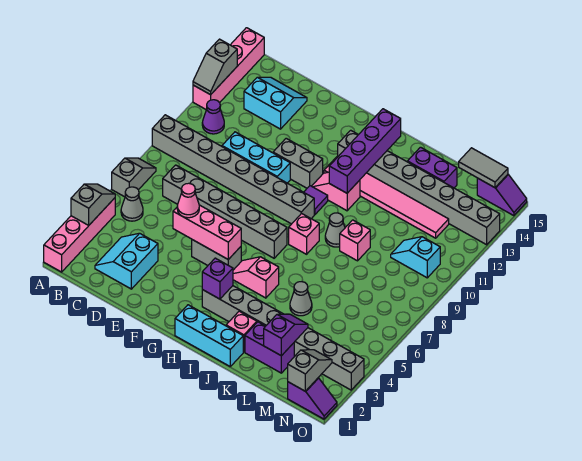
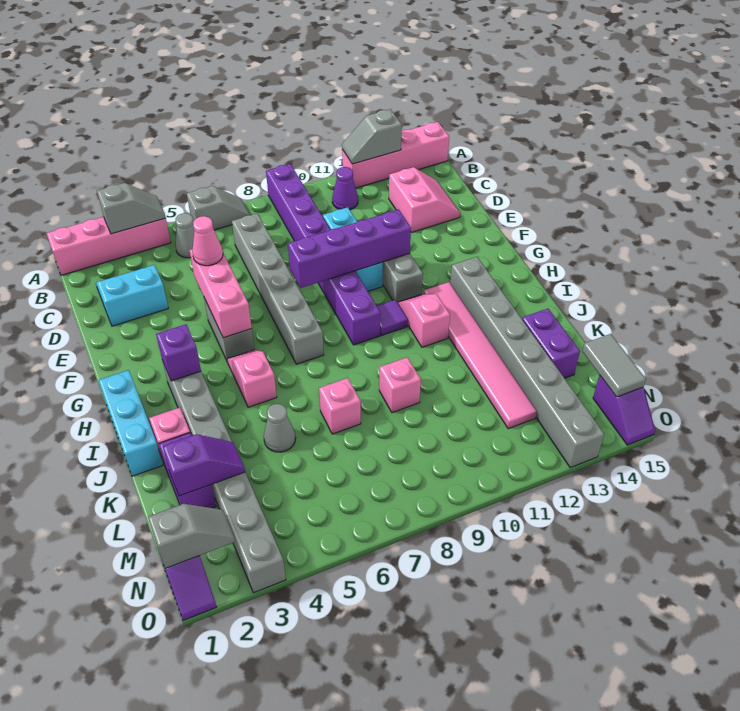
grey brick A9:H9 level 1 -> purple brick A9:H9 level 1
cyan slope C13:D14 level 1 top 13 -> pink slope C13:D14 level 1 top 13
pink brick I8 level 1 -> pink brick K7 level 1
purple brick I11:I14 level 2 -> purple brick F8:F11 level 2
grey cone J9 level 1 -> none
cyan slope M10:N10 level 1 top N -> none

